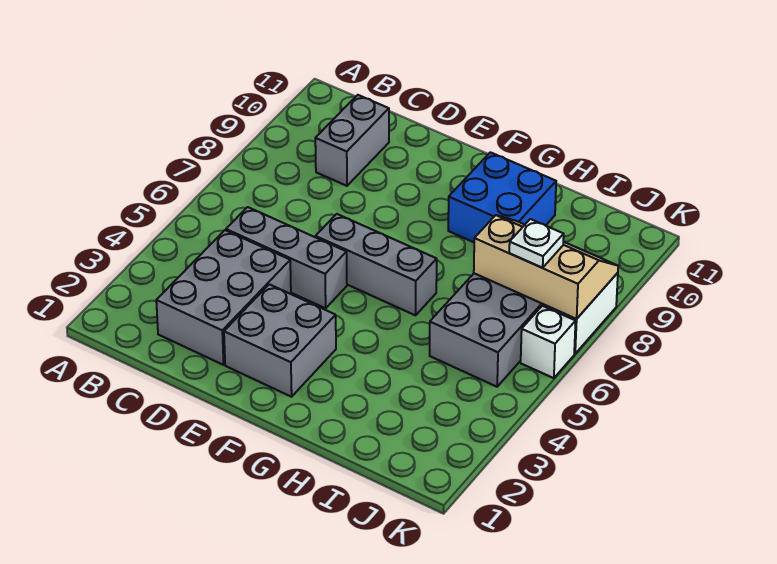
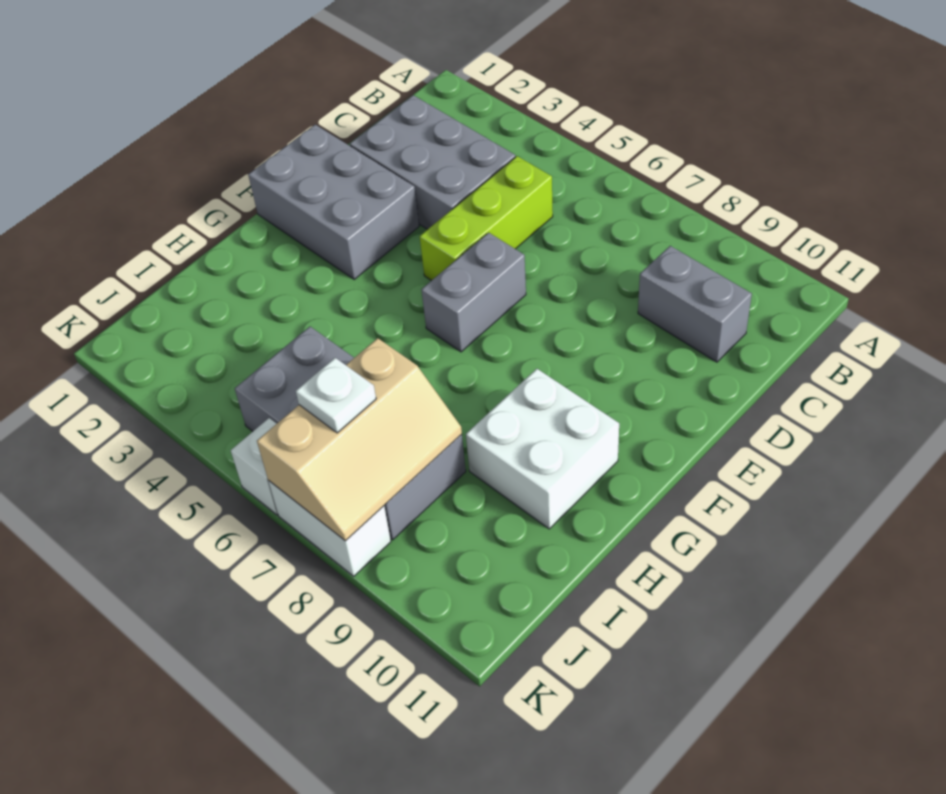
grey brick C5:E5 level 1 -> lime brick C5:E5 level 1
grey brick E2:F3 level 1 -> grey brick E1:F3 level 1
grey brick E6:G6 level 1 -> grey brick E6:F6 level 1
blue brick G9:H10 level 1 -> white brick G9:H10 level 1

